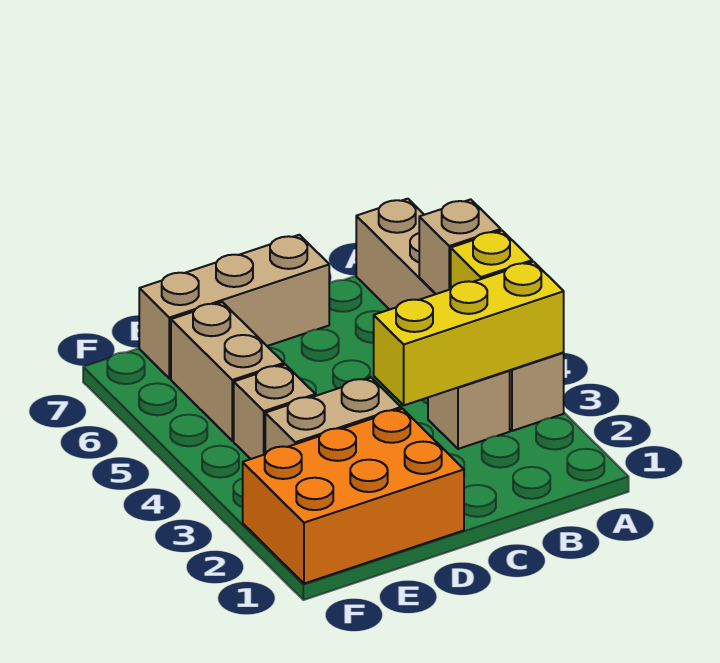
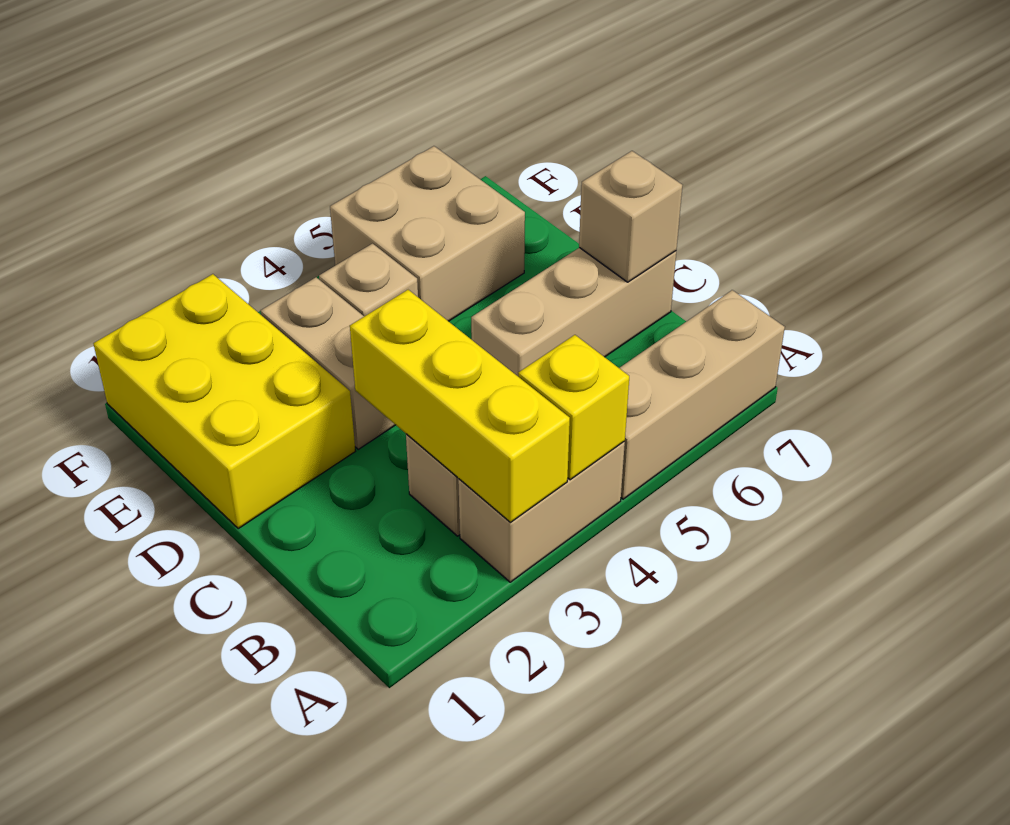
tan brick A5 level 2 -> tan brick C7 level 2
tan brick C7:E7 level 1 -> tan brick C5:C7 level 1
orange brick D1:F2 level 1 -> yellow brick D1:F2 level 1
tan brick E5:E6 level 1 -> tan brick E5:F6 level 1

